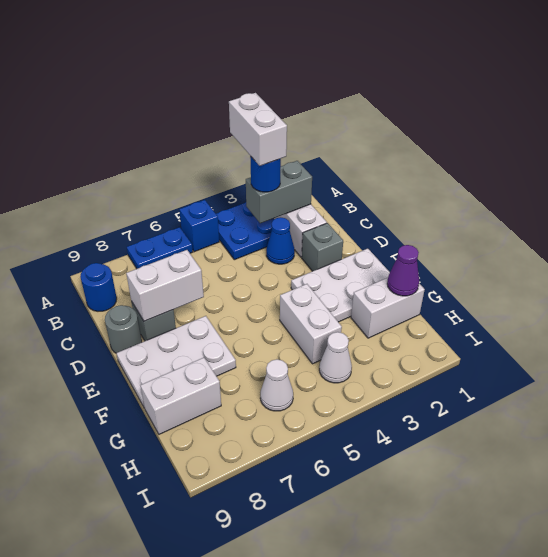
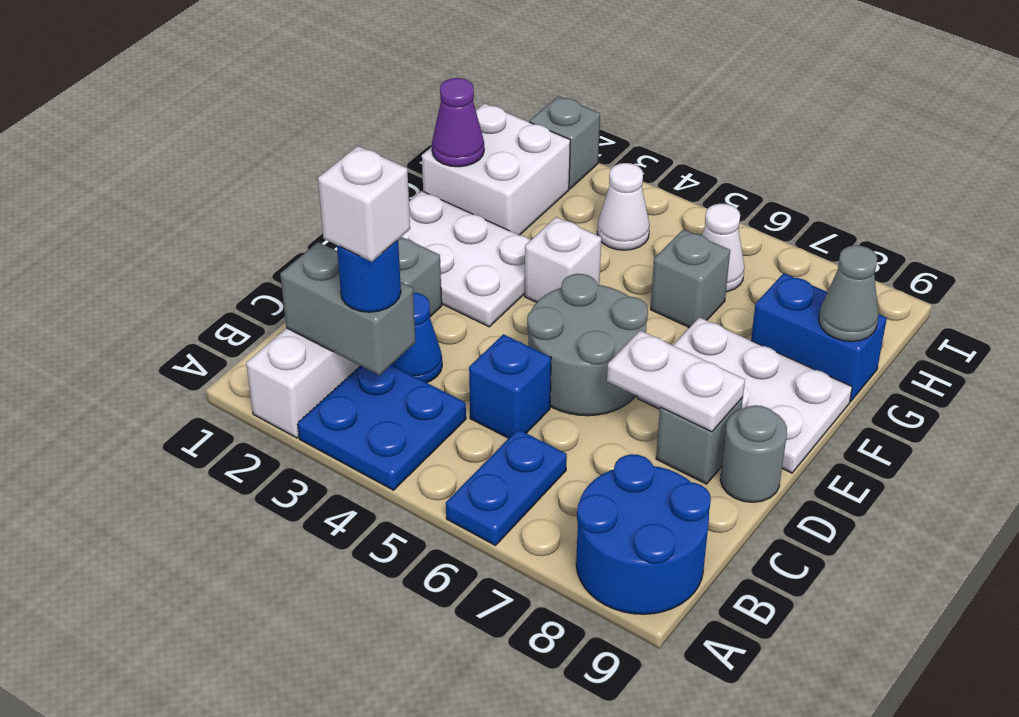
white brick A3:B3 level 4 -> white brick B3 level 4
blue brick A5 level 1 -> blue brick C5 level 1
blue plate A6:A7 level 1 -> blue plate A6:B6 level 1
blue round brick B9 level 1 -> blue round brick A8:B9 level 1
none -> grey round brick D5:E6 level 1
white brick D7:D8 level 2 -> white plate D7:D8 level 2
white brick F4:G4 level 1 -> white brick F4 level 1
white brick G1:G2 level 1 -> white brick G1:H2 level 1
none -> grey brick G6 level 1
white brick G8:G9 level 1 -> blue brick G8:G9 level 1
none -> grey cone G9 level 2
none -> grey brick I2 level 1

